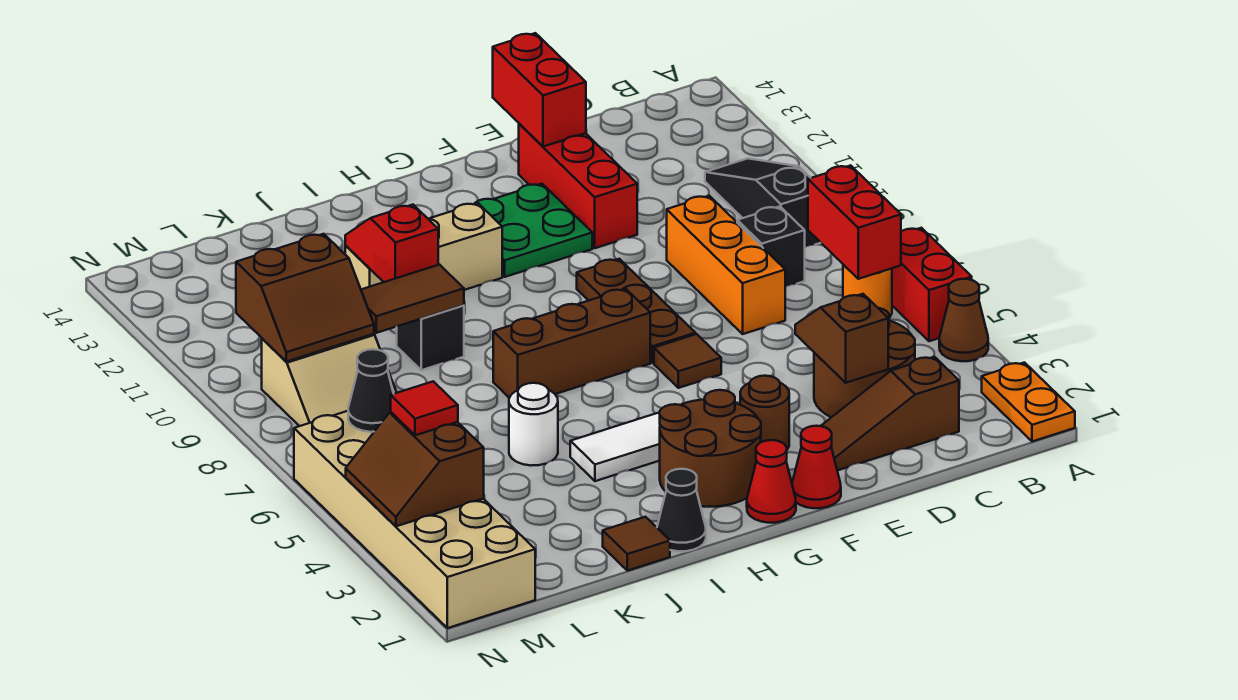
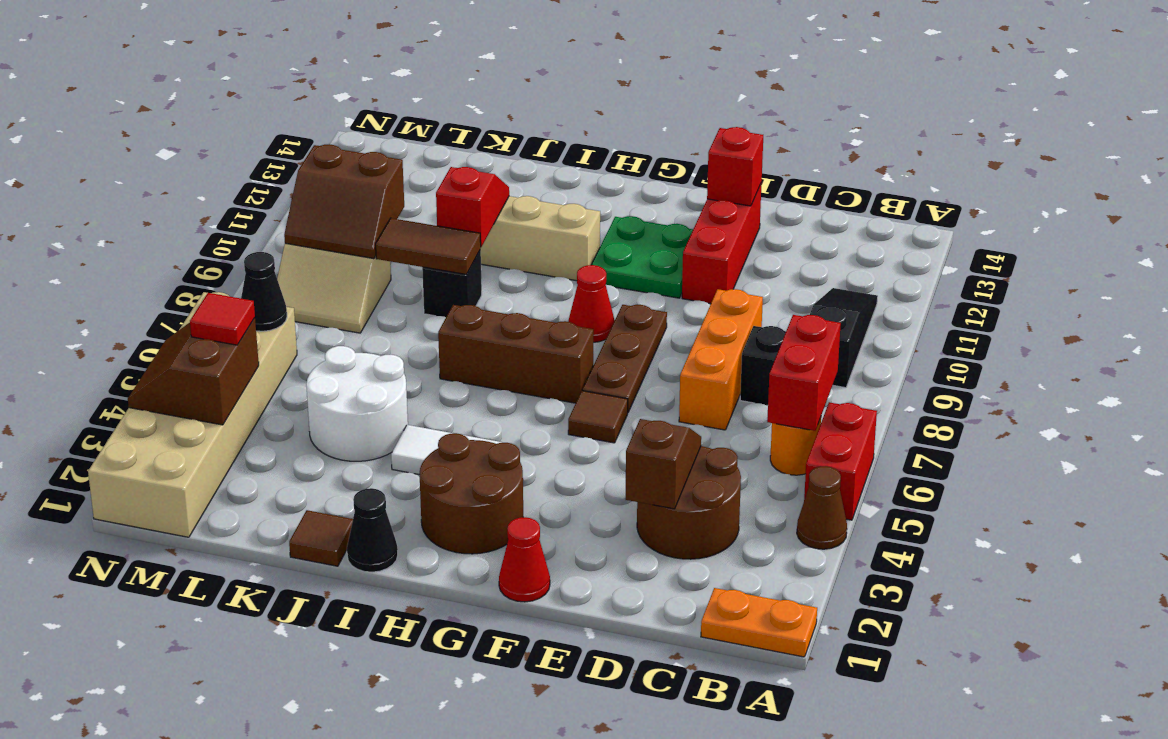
orange plate A1:A2 level 1 -> orange plate A1:B1 level 1
brown slope C2:E2 level 1 top C -> none
red brick E13:E14 level 2 -> red brick E13 level 2
brown round brick F3 level 1 -> none
red cone G1 level 1 -> red cone G9 level 1
white round brick J5 level 1 -> white round brick J4:K5 level 1

